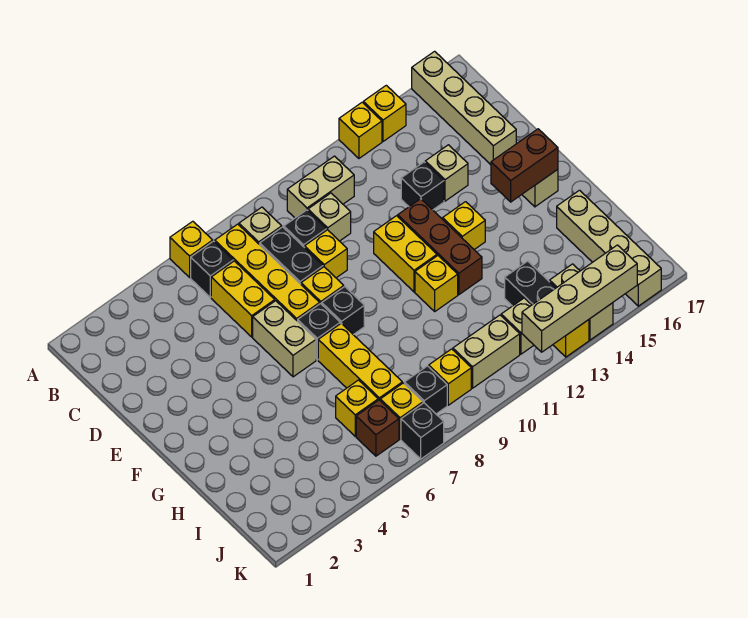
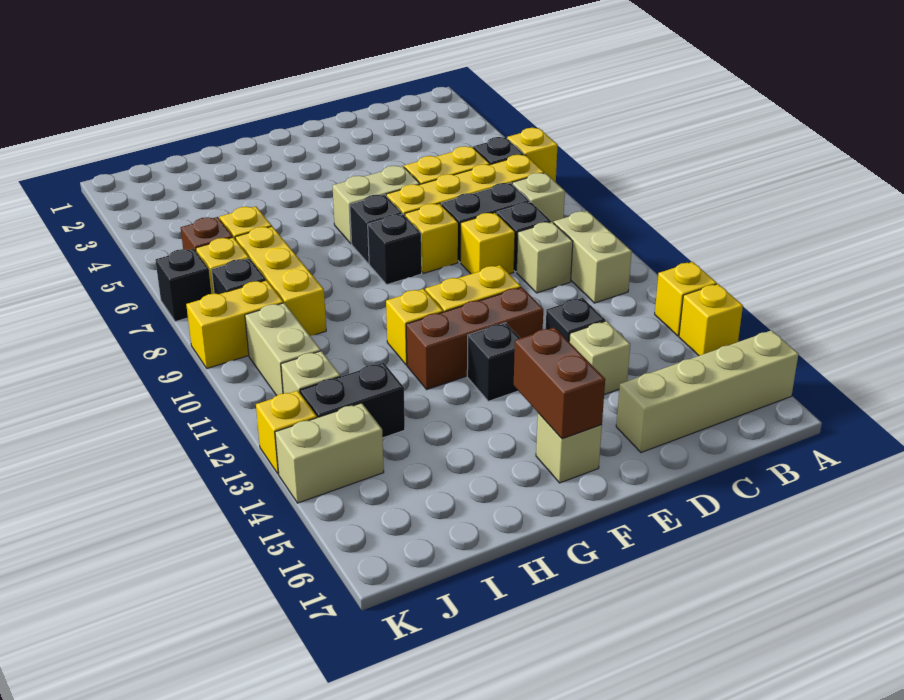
yellow brick F13 level 1 -> black brick F13 level 1
yellow brick G7:I7 level 1 -> yellow brick I7:I9 level 1
tan brick H16:K16 level 1 -> none
yellow brick J9 level 1 -> yellow brick J9:K9 level 1
tan brick K12:K15 level 2 -> none

